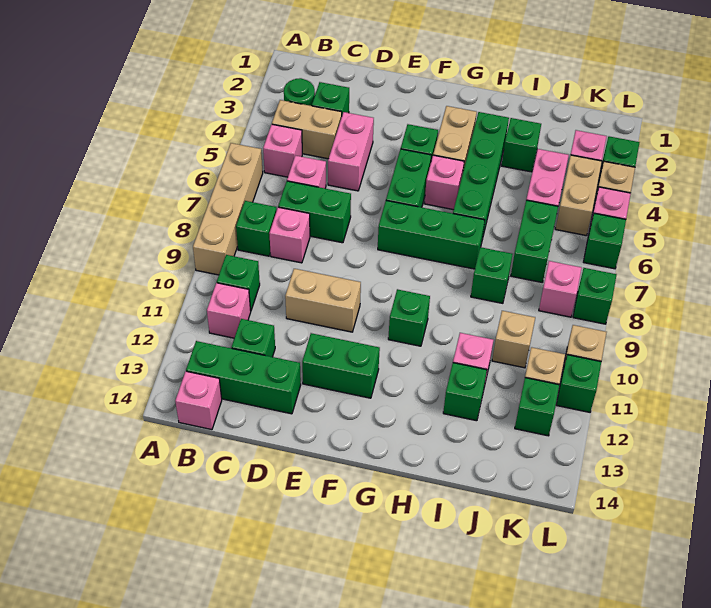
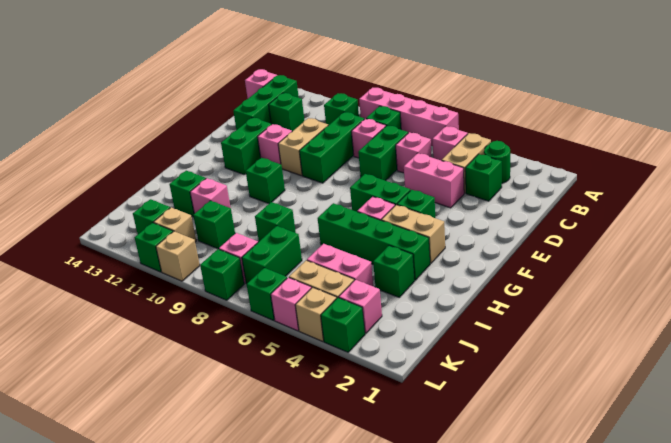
tan brick A6:A9 level 1 -> pink brick A6:A9 level 1
pink brick B11 level 1 -> pink brick E11 level 1
green brick F7:H7 level 1 -> green brick C9:E9 level 1
green brick J6:J7 level 1 -> green brick J7:K7 level 1
tan brick J10 level 1 -> green brick J10 level 1

